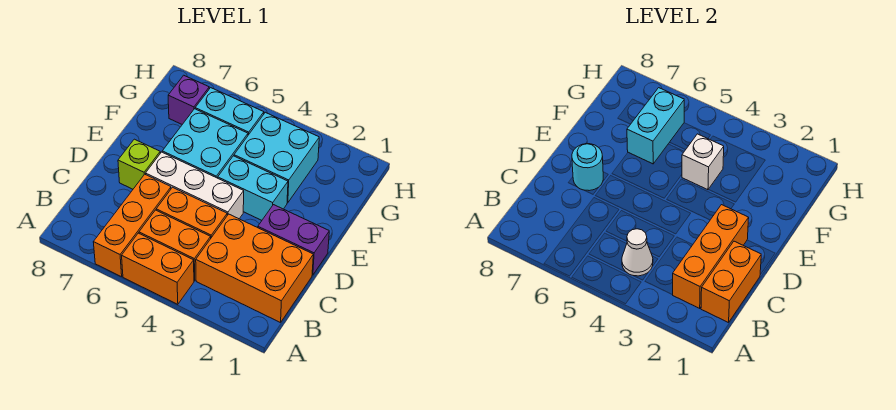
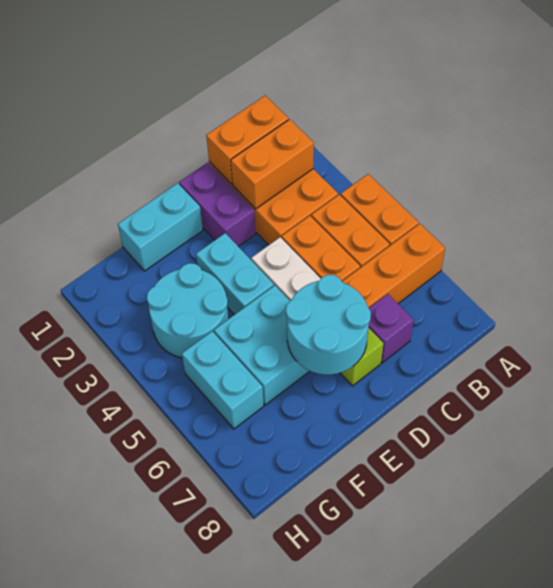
orange brick B2:D2 level 2 -> orange brick B2:C2 level 2
white cone B4 level 2 -> none
cyan round brick D7 level 2 -> cyan round brick D6:E7 level 2
cyan brick F3:G4 level 1 -> cyan round brick F3:G4 level 1
white brick F4 level 2 -> none
cyan brick F6:G6 level 2 -> cyan brick E1:F1 level 1
purple brick G7 level 1 -> purple brick C7 level 1

